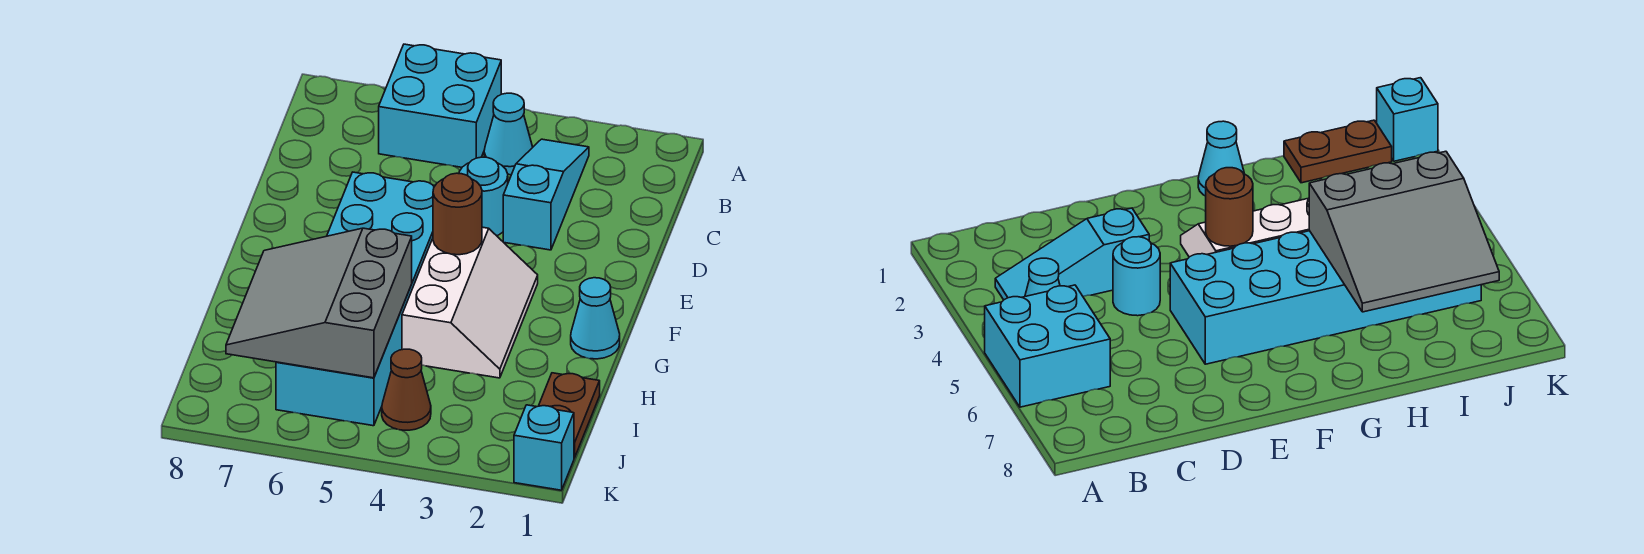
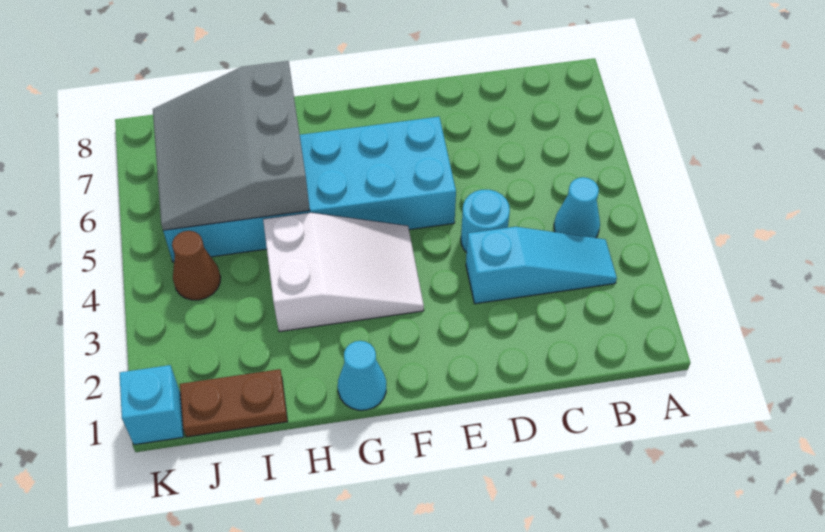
cyan brick A5:B6 level 1 -> none
white slope F3:H4 level 1 top 4 -> white slope F3:H4 level 1 top H
brown round brick F4 level 2 -> none
grey slope H5:J7 level 2 top 5 -> grey slope H5:J7 level 2 top H

